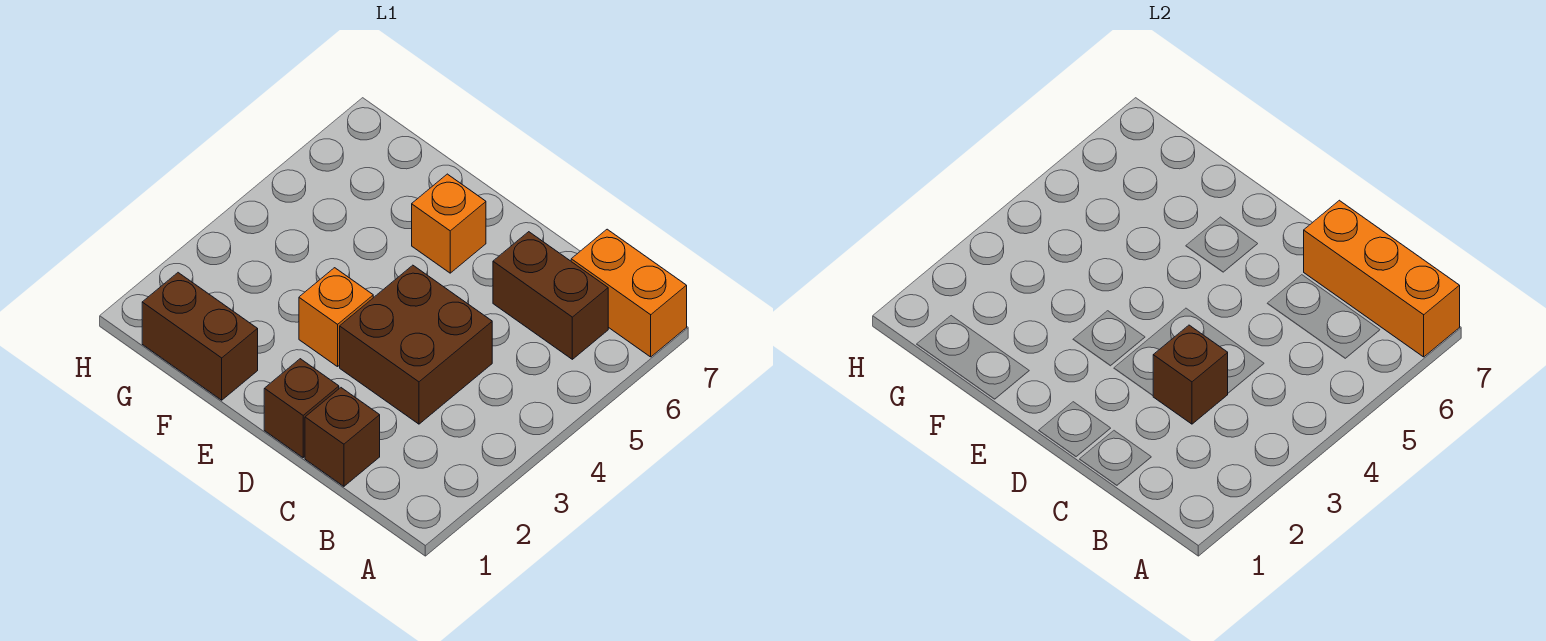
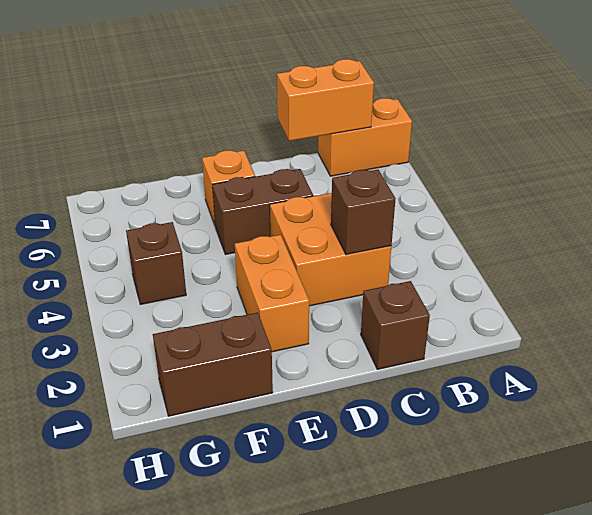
orange brick A7:C7 level 2 -> orange brick B7:C7 level 2
brown brick B6:C6 level 1 -> brown brick D5:E5 level 1
brown brick C3:D4 level 1 -> orange brick C3:D4 level 1
brown brick D1 level 1 -> brown brick G4 level 1
orange brick E3 level 1 -> orange brick E2:E3 level 1

